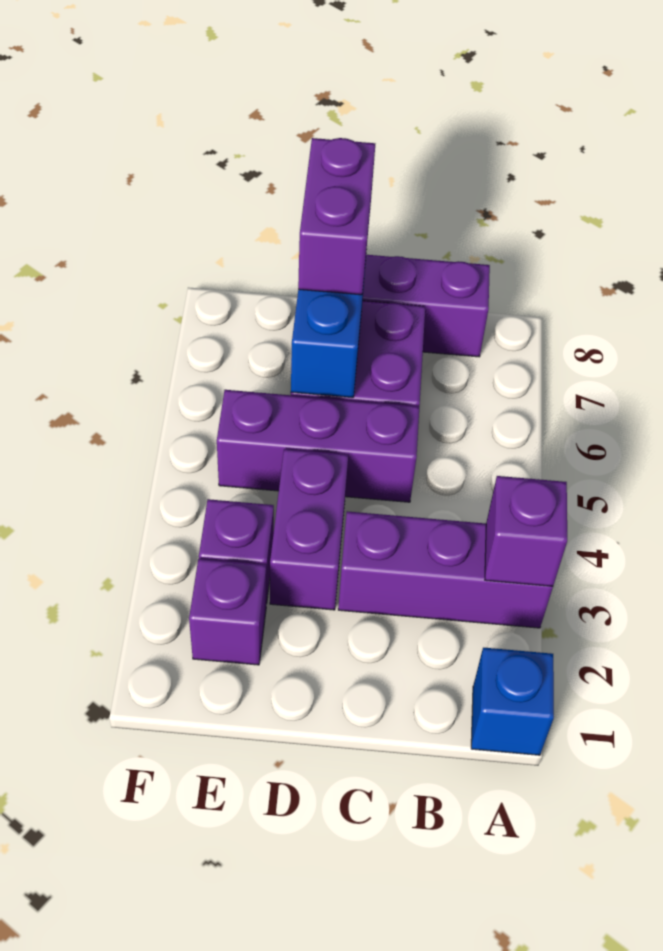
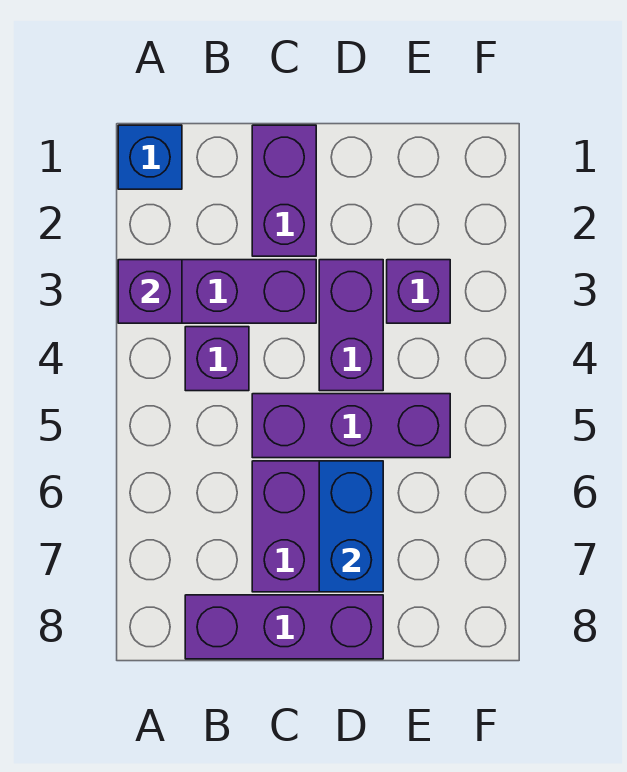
purple brick D7:D8 level 3 -> purple brick C1:C2 level 1
purple brick E2 level 1 -> purple brick B4 level 1

